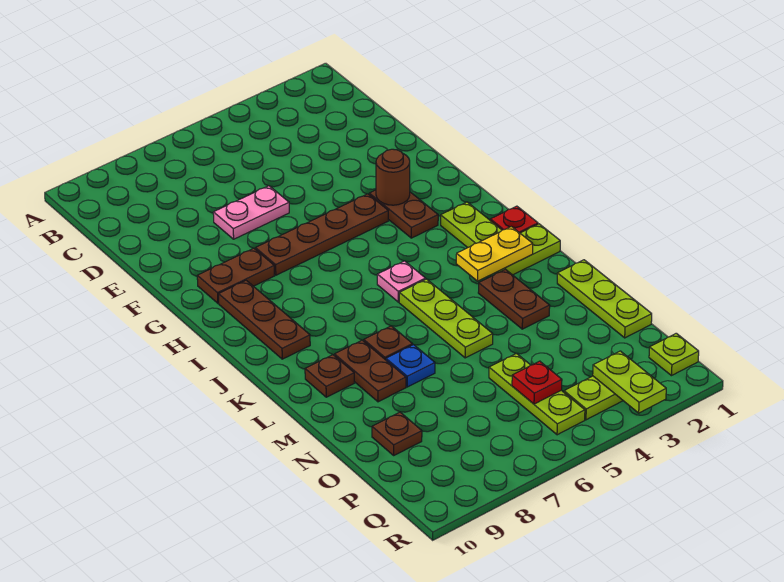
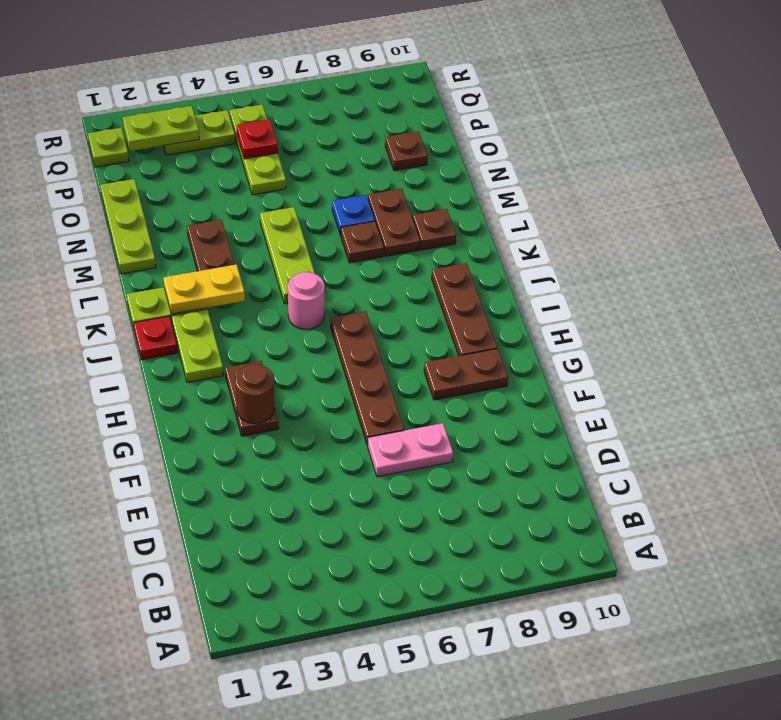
brown plate G4:G7 level 1 -> brown plate F6:I6 level 1
pink plate J5 level 1 -> pink round brick J5 level 1
lime plate Q3:R3 level 2 -> lime plate Q2:Q3 level 2

